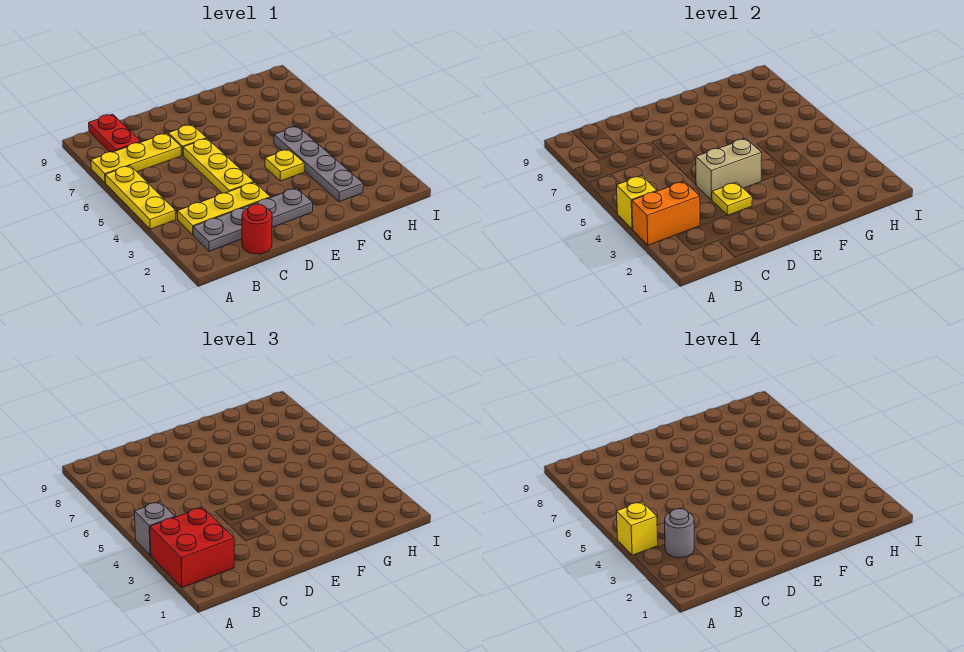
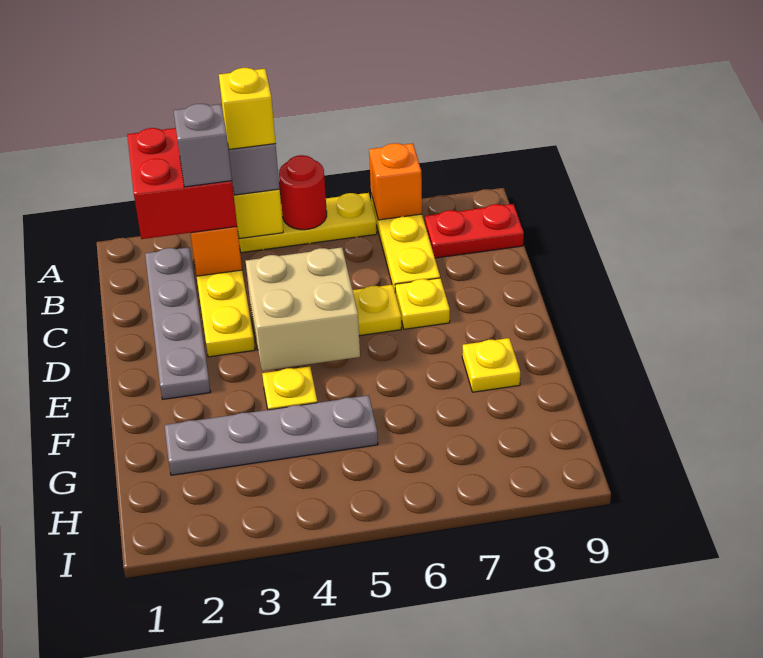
none -> orange brick A7 level 2
grey round brick B3 level 4 -> grey brick B3 level 4
red round brick C1 level 1 -> red round brick A5 level 2
yellow plate D3 level 2 -> yellow plate F8 level 1
tan brick D4:E4 level 2 -> tan brick D4:E5 level 2

